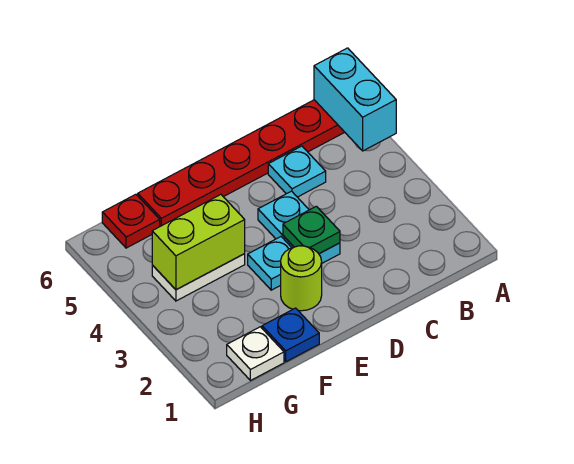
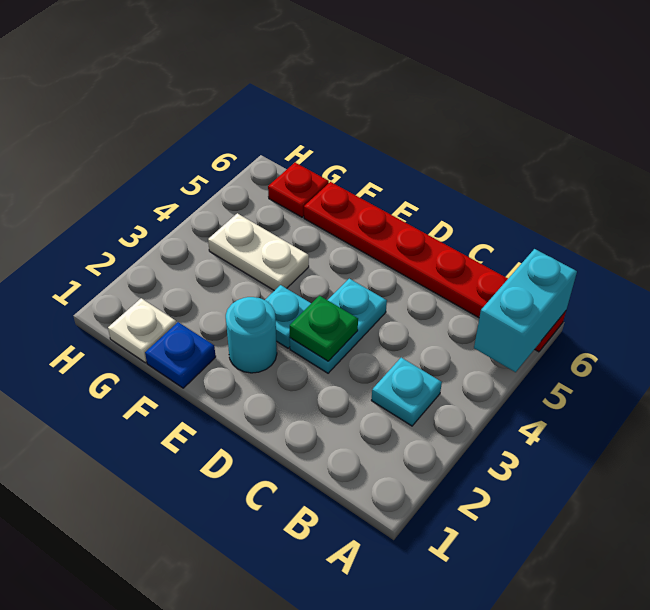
cyan plate C5 level 1 -> cyan plate B3 level 1
lime round brick E2 level 1 -> cyan round brick E2 level 1
lime brick F4:G4 level 2 -> none

